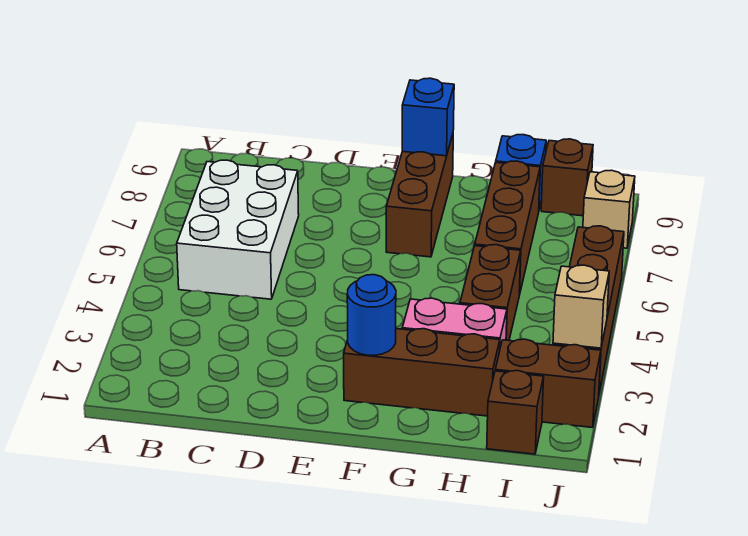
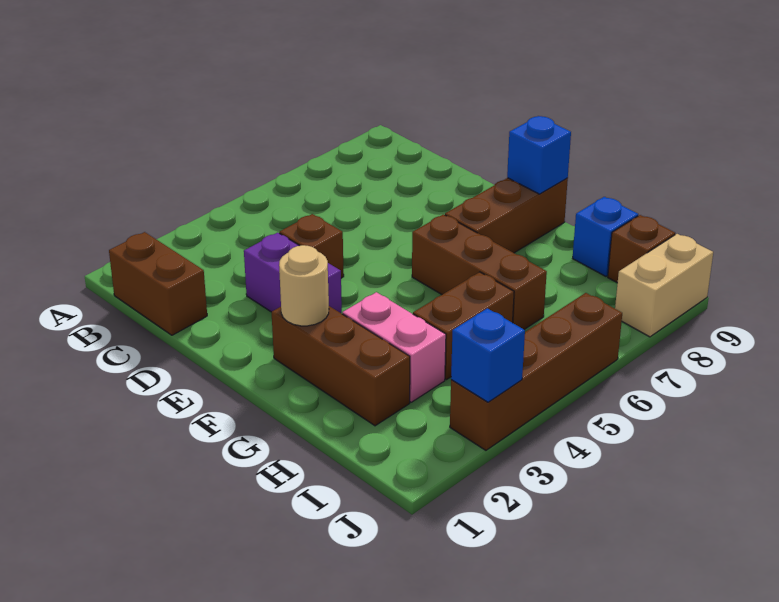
white brick B5:C7 level 1 -> none
none -> purple brick D3:E3 level 1
blue round brick F2 level 2 -> tan round brick F2 level 2
brown brick H6:H8 level 1 -> brown brick F6:H6 level 1
brown brick I1 level 1 -> brown brick D4 level 1
brown brick I2:J2 level 1 -> brown brick B1:C1 level 1
tan brick J3 level 2 -> blue brick J3 level 2
tan brick J8 level 1 -> tan brick J8:J9 level 1

